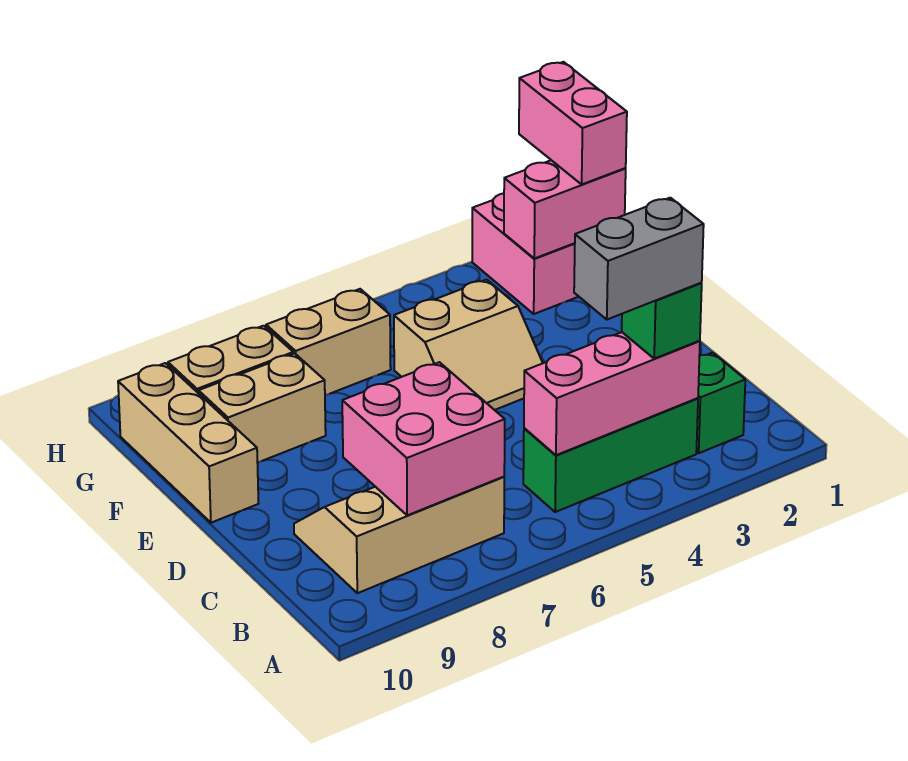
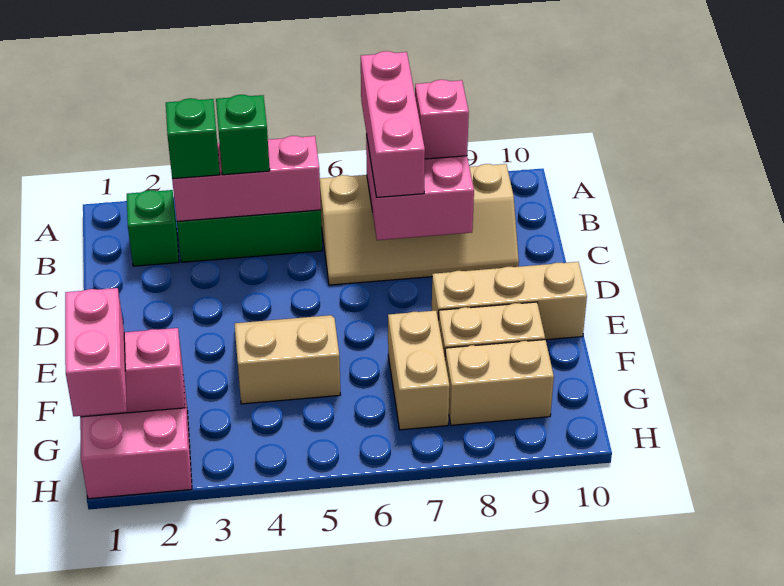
none -> pink brick A7:C7 level 3
grey brick B3:B4 level 4 -> none
none -> green brick B4 level 3
tan slope B7:C9 level 1 top B -> tan slope B6:C9 level 1 top B
none -> pink brick B8 level 3
tan brick E10:G10 level 1 -> tan brick E8:E10 level 1
tan brick G6:G7 level 1 -> tan brick F7:G7 level 1

